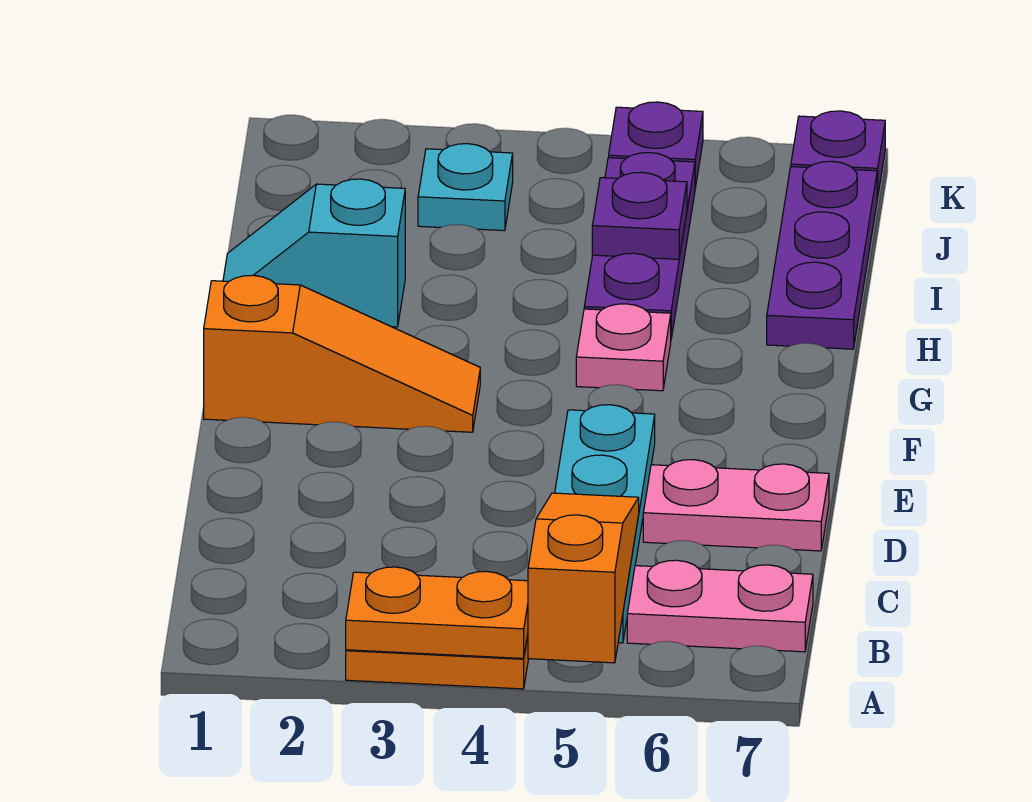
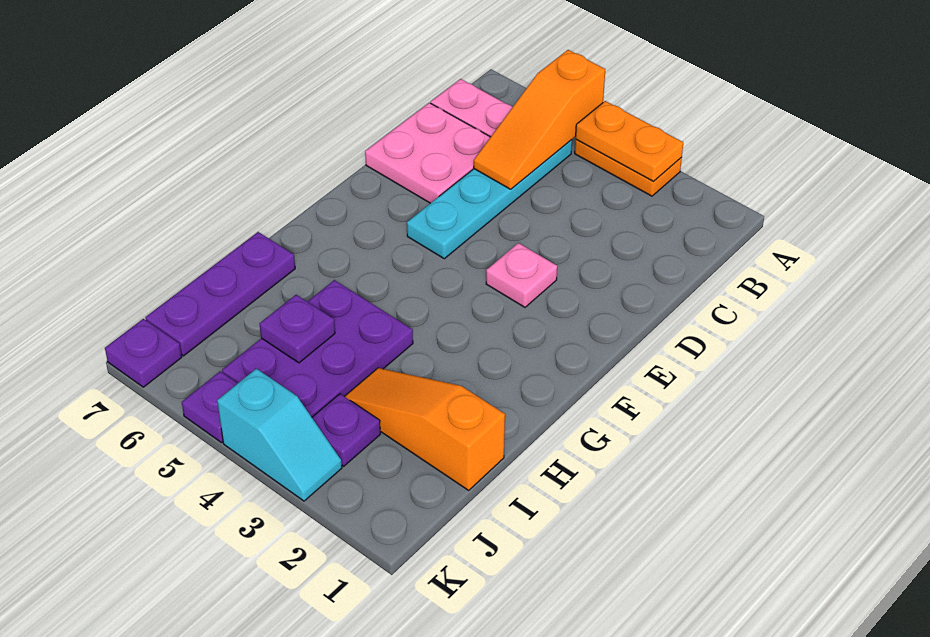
pink plate D6:D7 level 1 -> pink plate C6:D7 level 1
orange slope F1:F3 level 1 top 1 -> orange slope I1:I3 level 1 top 1
pink plate G5 level 1 -> pink plate E3 level 1
cyan slope H1:H2 level 1 top 2 -> cyan slope K3:K4 level 1 top 4
purple plate H5:J5 level 1 -> purple plate H4:J5 level 1
cyan plate J3 level 1 -> purple plate J3 level 1

